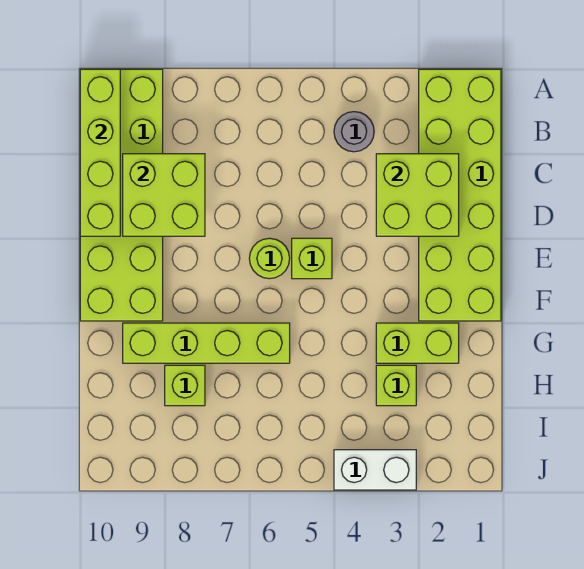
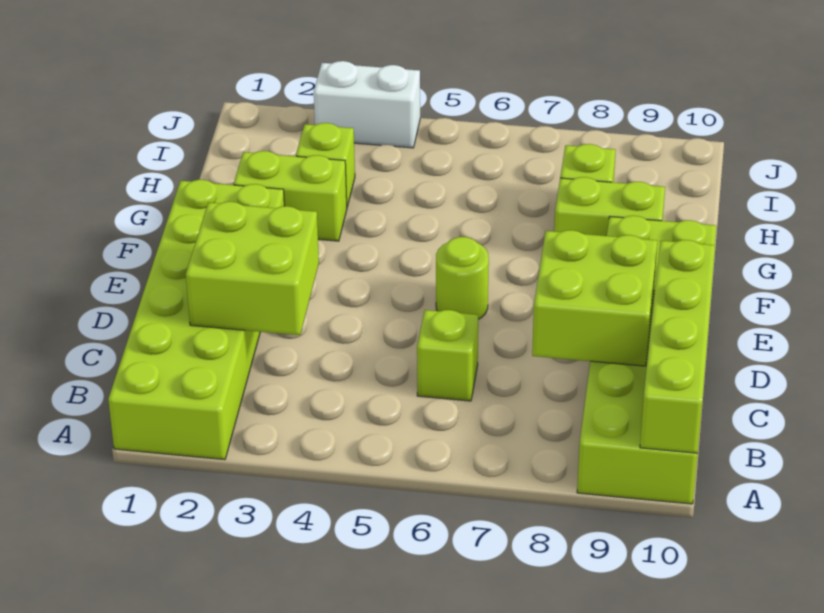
grey round brick B4 level 1 -> none
lime brick E5 level 1 -> lime brick C6 level 1
lime brick G6:G9 level 1 -> lime brick G8:G9 level 1

